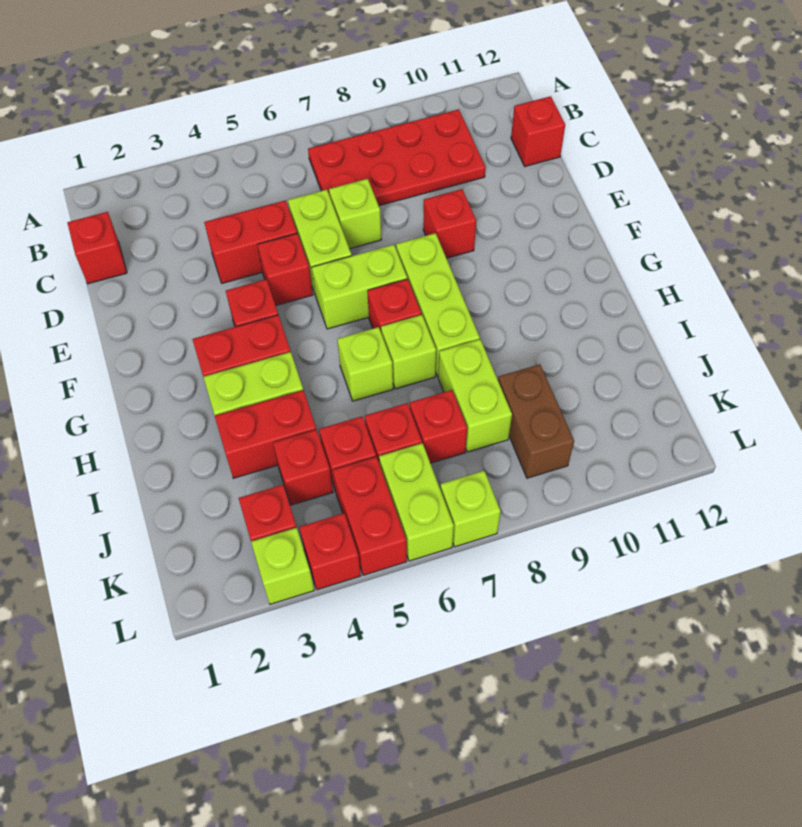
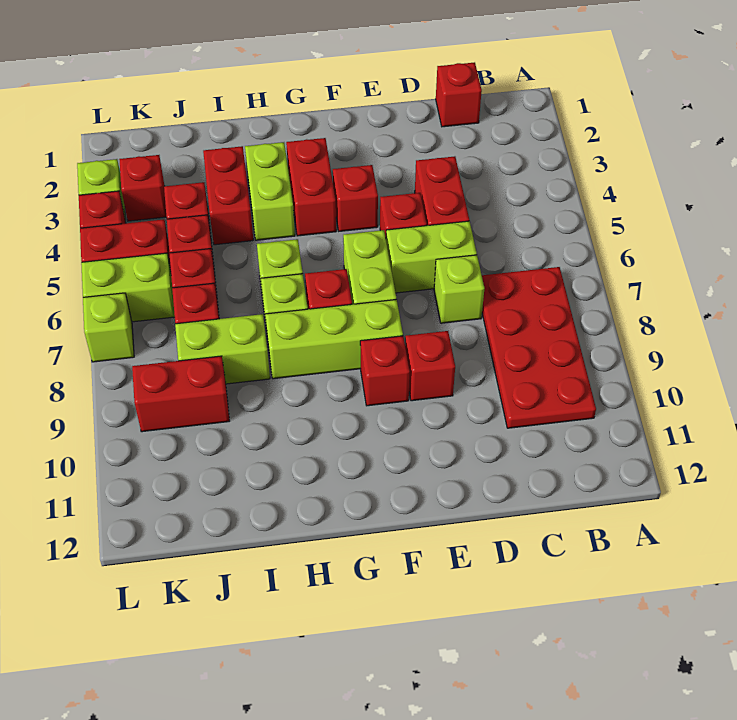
red brick C12 level 1 -> red brick F9 level 1
brown brick J9:K9 level 1 -> red brick J9:K9 level 1

